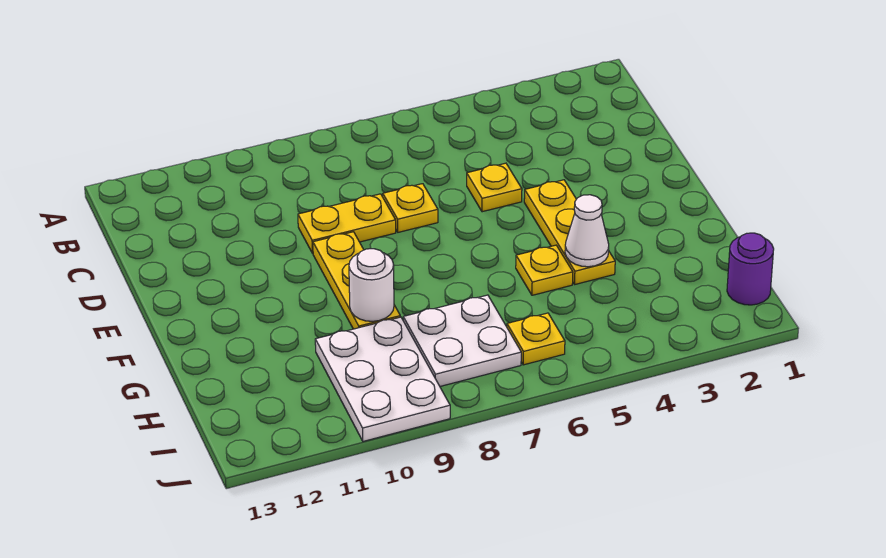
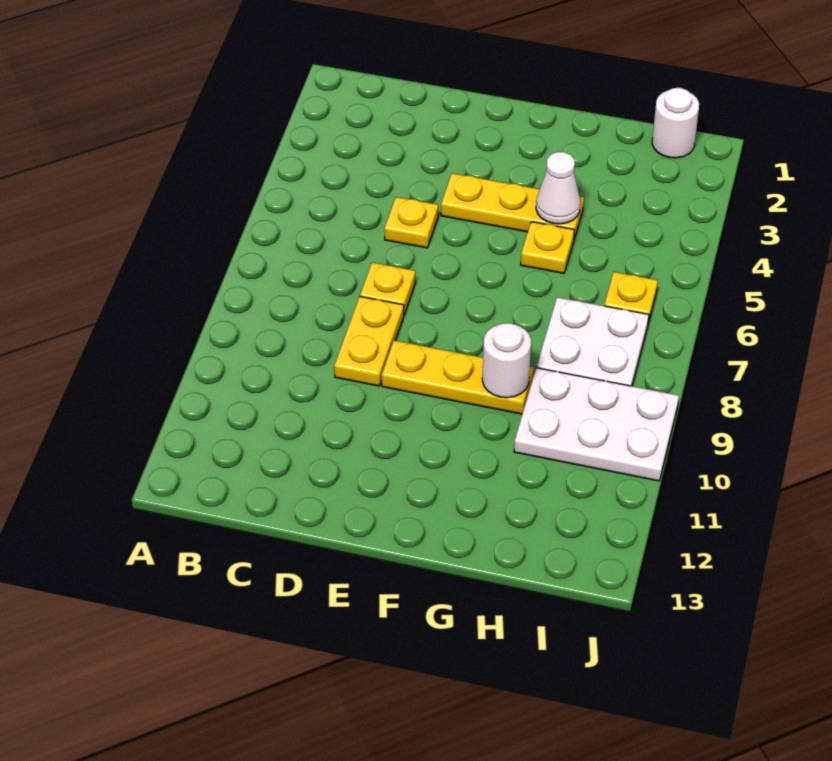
purple round brick I1 level 1 -> white round brick I1 level 1

